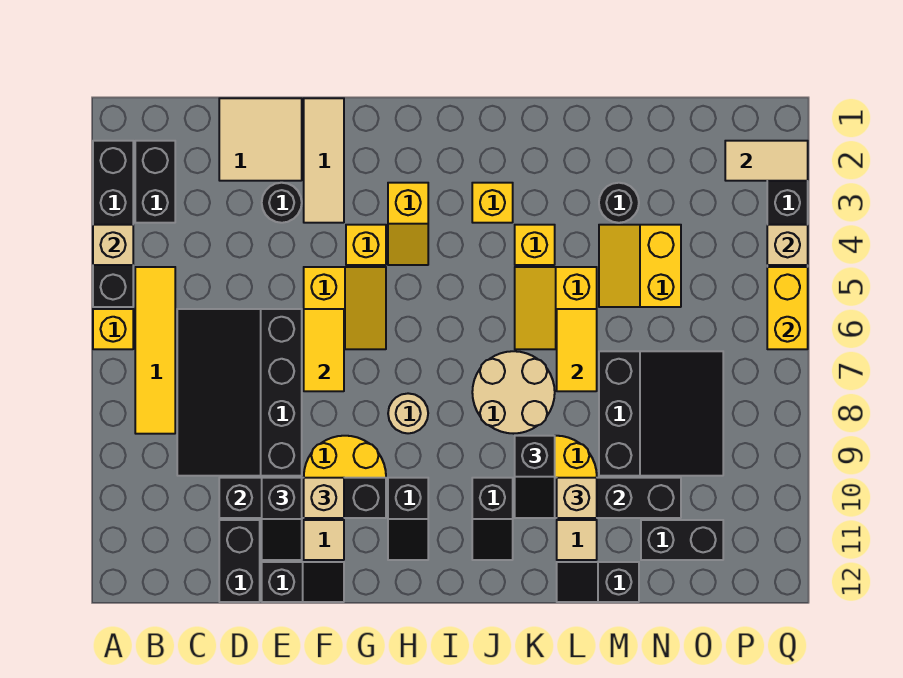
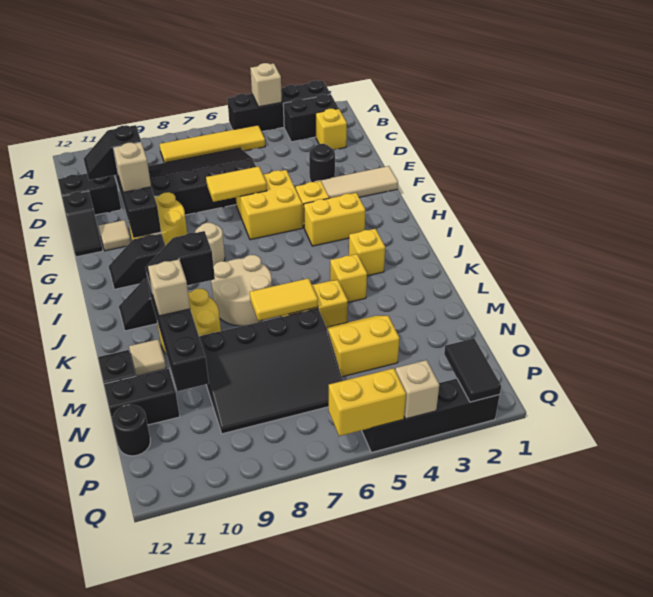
yellow brick A6 level 1 -> yellow brick C2 level 1
tan tile D1:E2 level 1 -> none
yellow slope F5:G6 level 1 top F -> yellow brick F5:G6 level 1
yellow slope H3:H4 level 1 top 3 -> yellow brick H3:H4 level 1
black round brick M3 level 1 -> black round brick O12 level 1
black slope M7:O9 level 1 top M -> black slope M6:O9 level 1 top M
black brick N11:O11 level 1 -> black brick N11:N12 level 1
tan tile P2:Q2 level 2 -> black tile P2:Q2 level 2

